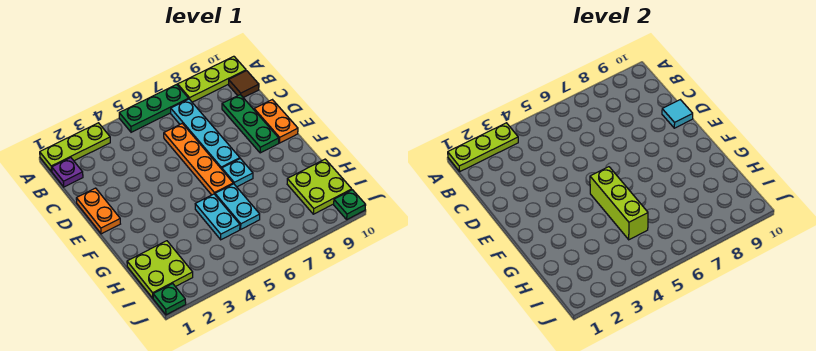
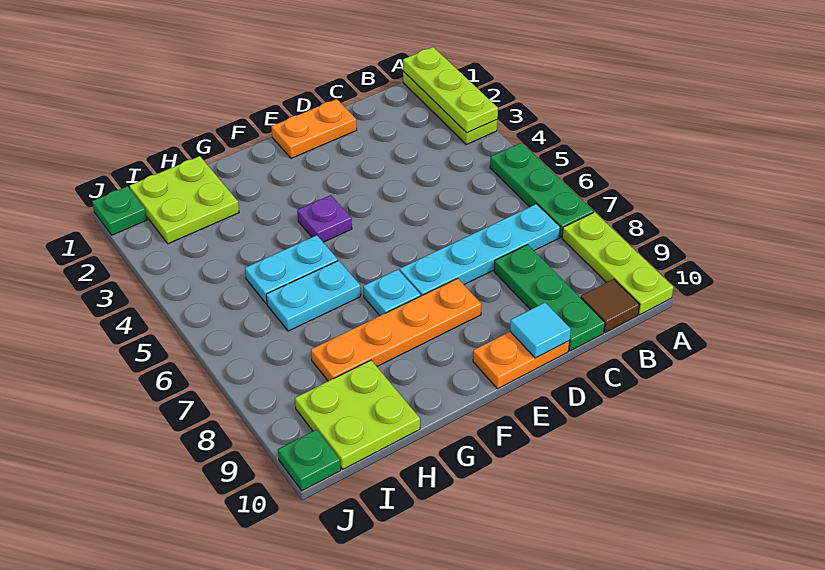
purple plate B1 level 1 -> purple plate F4 level 1
orange plate C6:F6 level 1 -> orange plate E8:H8 level 1
green plate C9:E9 level 1 -> green plate C8:C10 level 1
lime brick F5:H5 level 2 -> none

